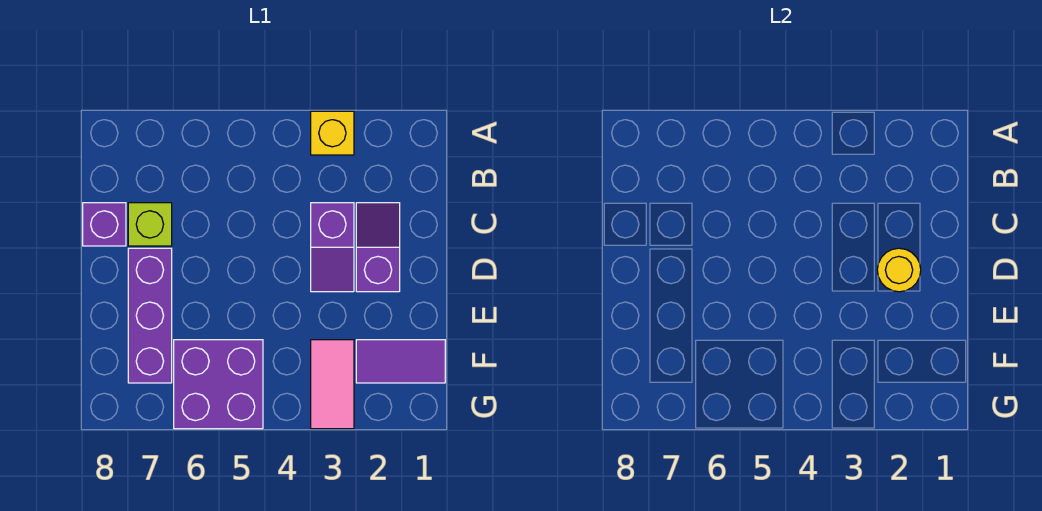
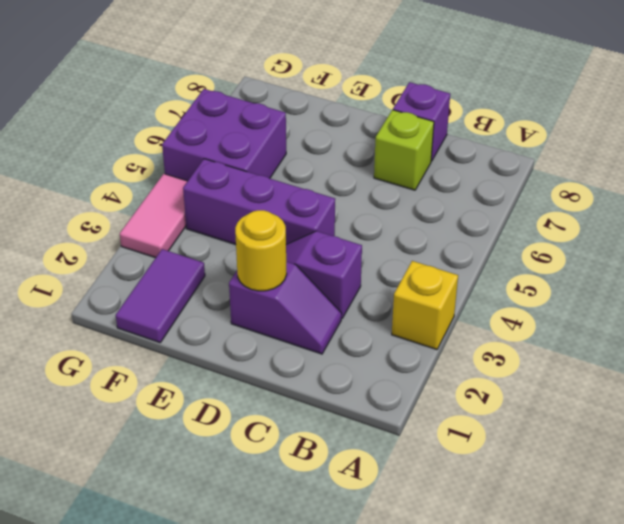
purple brick D7:F7 level 1 -> purple brick D4:F4 level 1
pink tile F3:G3 level 1 -> pink tile G3:G4 level 1

